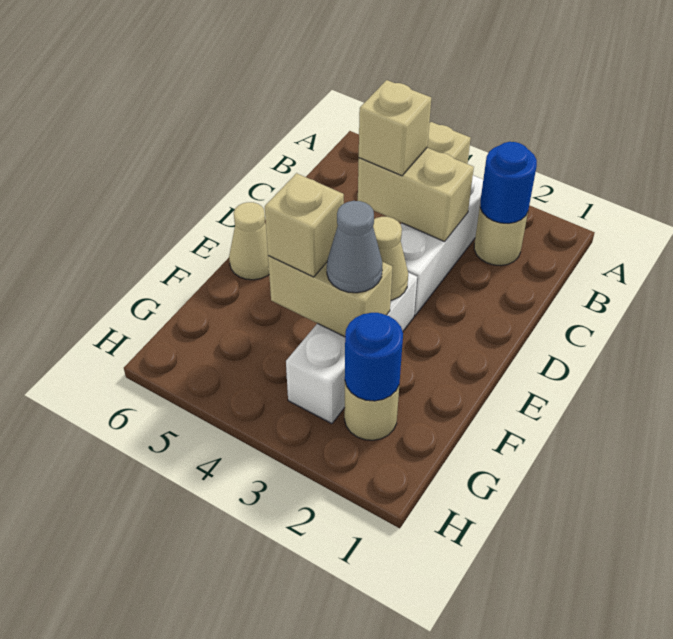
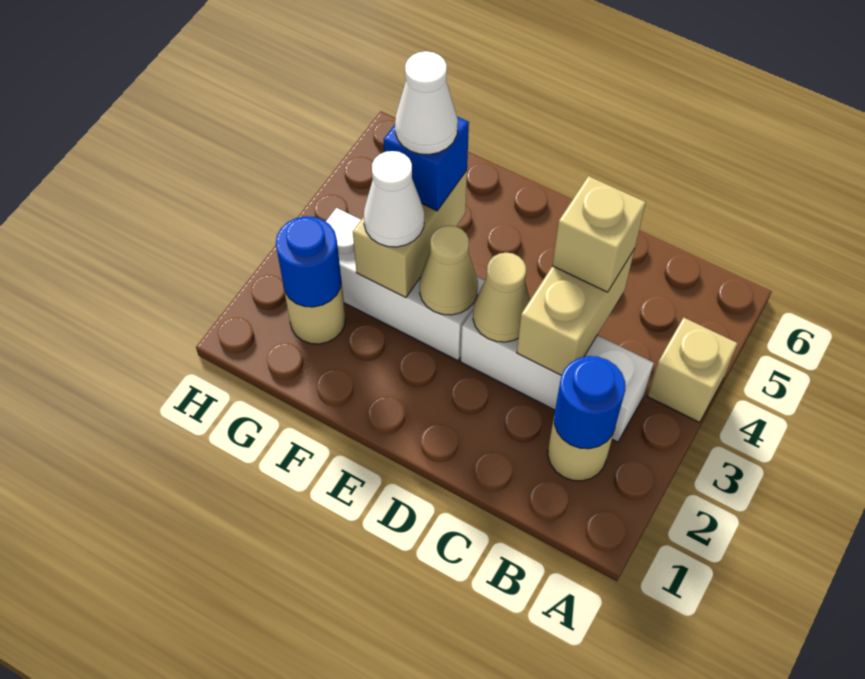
tan cone E6 level 1 -> tan cone D3 level 2
grey cone F3 level 3 -> white cone F3 level 3
tan brick F4 level 3 -> blue brick F4 level 3
none -> white cone F4 level 4

